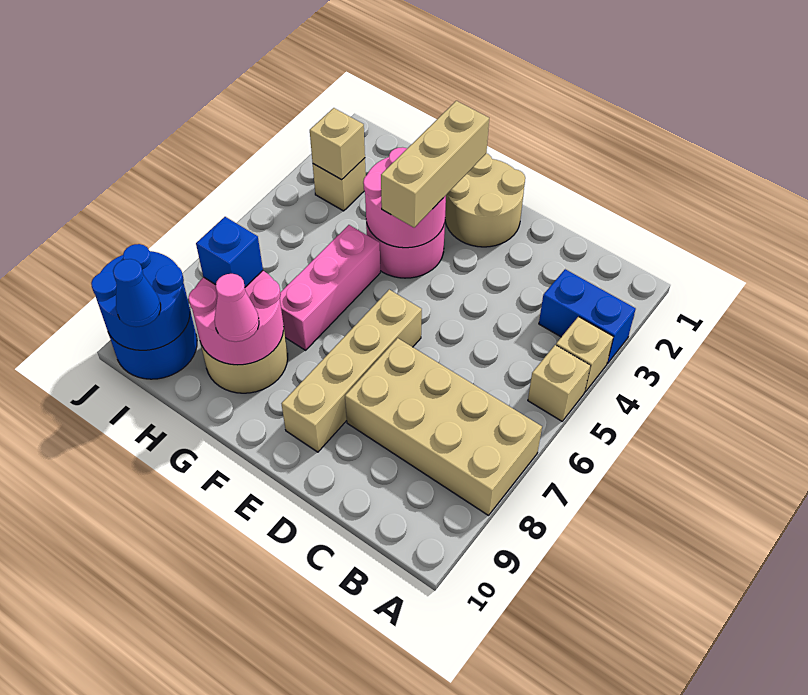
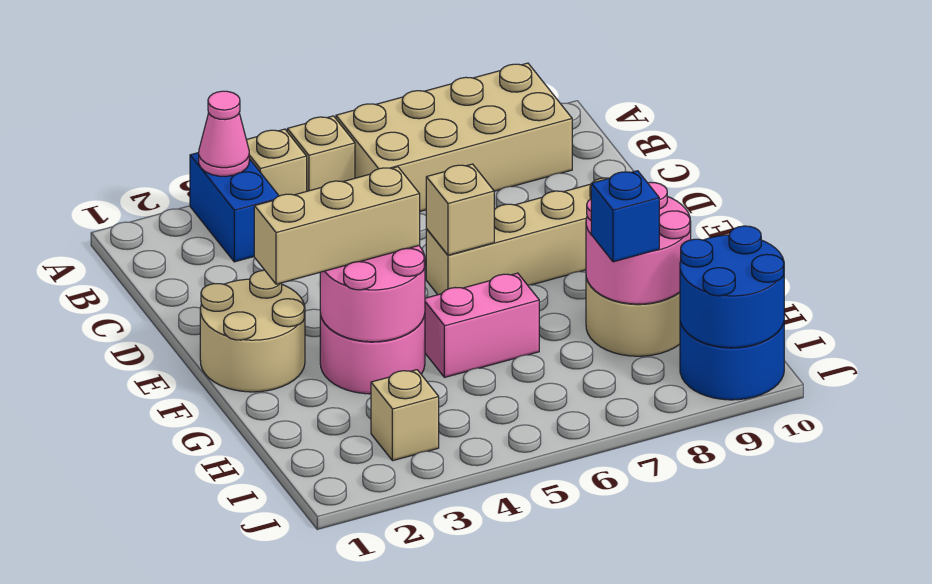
tan brick A7:D8 level 1 -> tan brick A6:B9 level 1
pink brick G5:G7 level 1 -> pink brick G5:G6 level 1
pink cone G9 level 3 -> pink cone A3 level 2
tan brick I3 level 2 -> tan brick E6 level 2
blue cone I10 level 3 -> none

